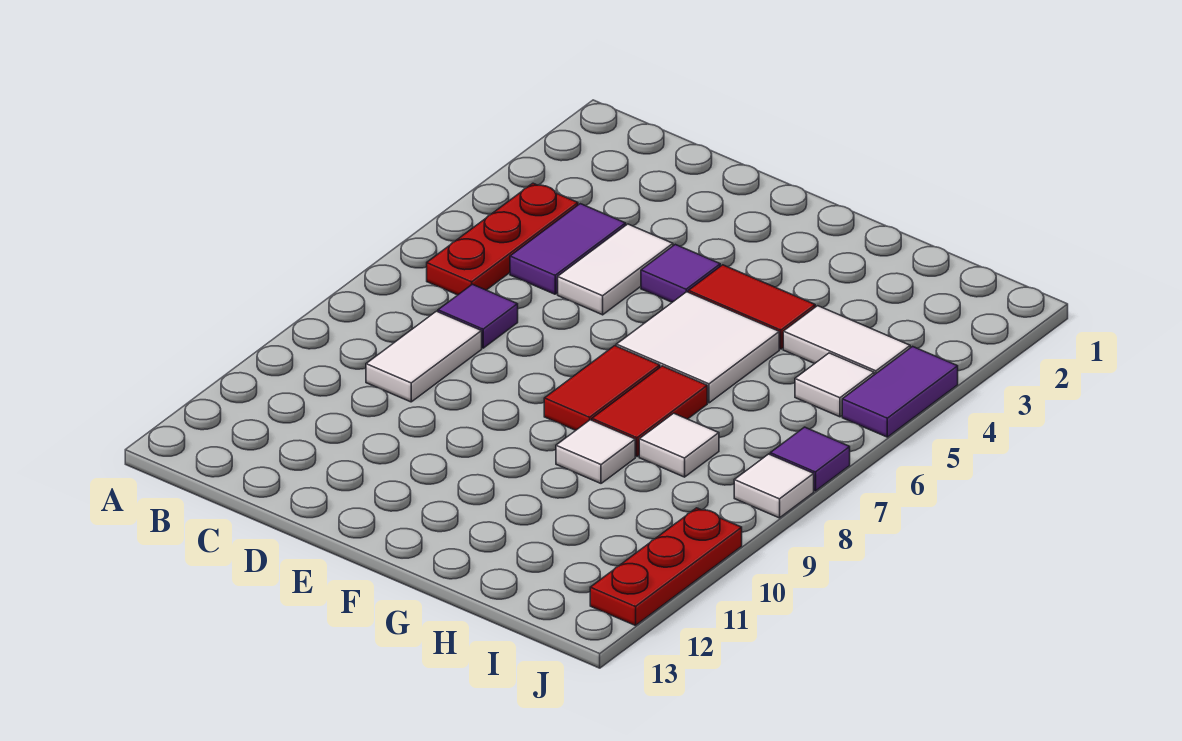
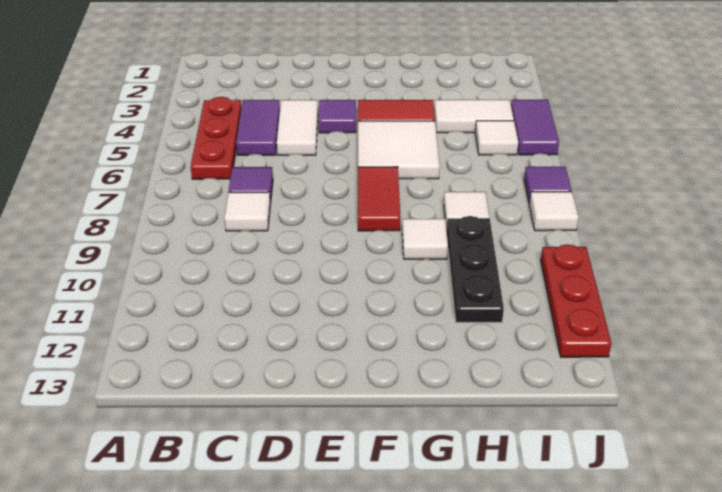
white tile C8:C9 level 1 -> white tile C8 level 1
red tile G7:G8 level 1 -> none
none -> black plate H9:H11 level 1

